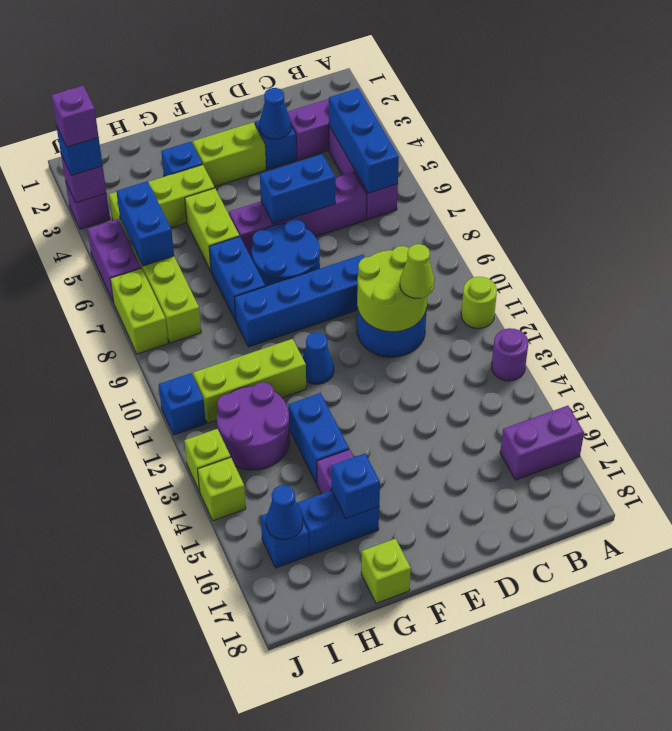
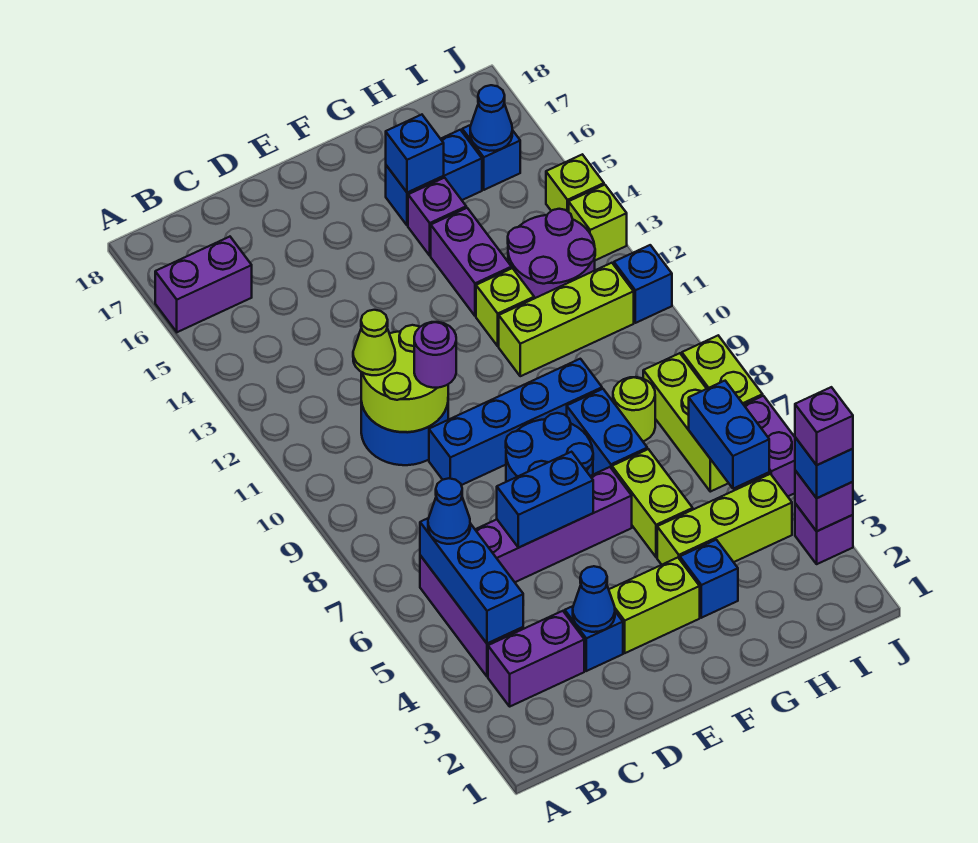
lime round brick A11 level 1 -> lime round brick H8 level 1
purple round brick A13 level 1 -> purple round brick D10 level 3
blue cone F11 level 1 -> blue cone B6 level 3
blue brick G13:G14 level 1 -> purple brick G13:G14 level 1
lime brick G18 level 1 -> lime brick G12 level 1

